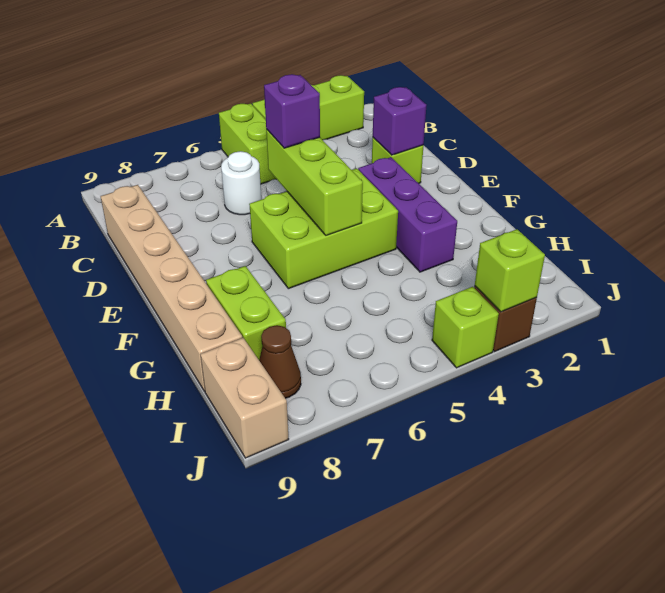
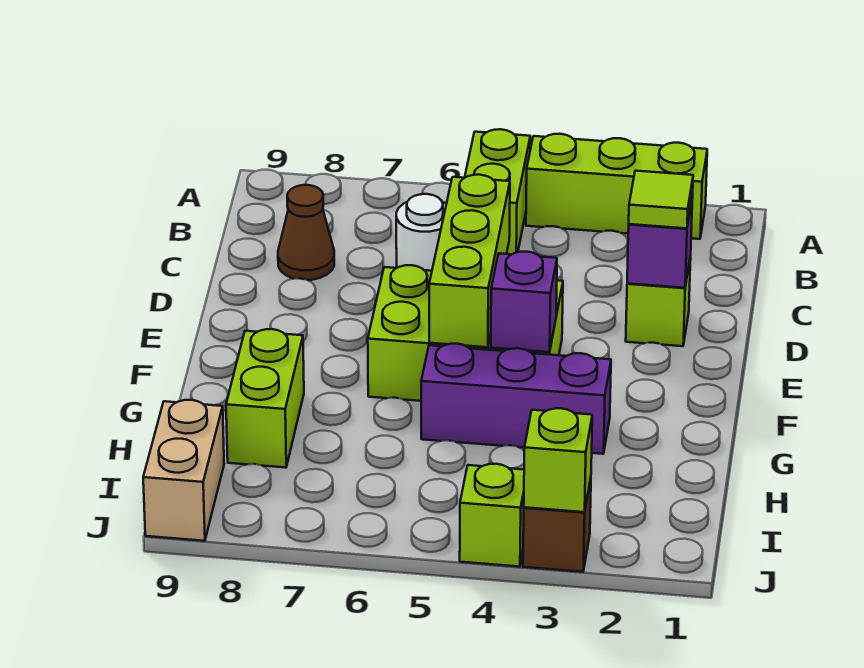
tan brick C9:H9 level 1 -> none
none -> lime tile D2 level 3
purple brick D5 level 3 -> purple brick F4 level 2
purple brick E3:G3 level 1 -> purple brick G3:G5 level 1
brown cone I8 level 1 -> brown cone C8 level 1

